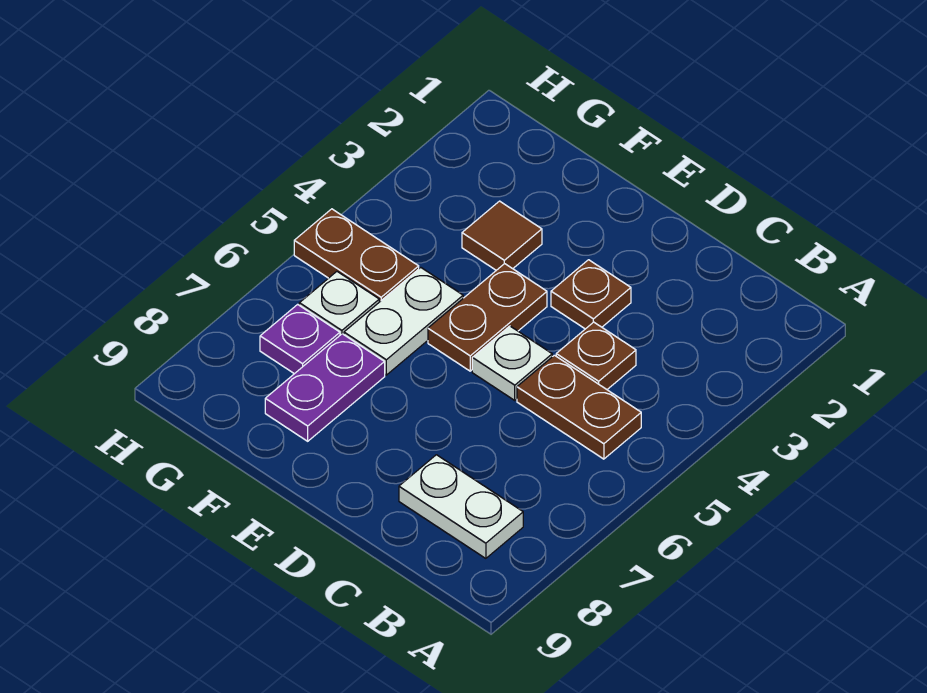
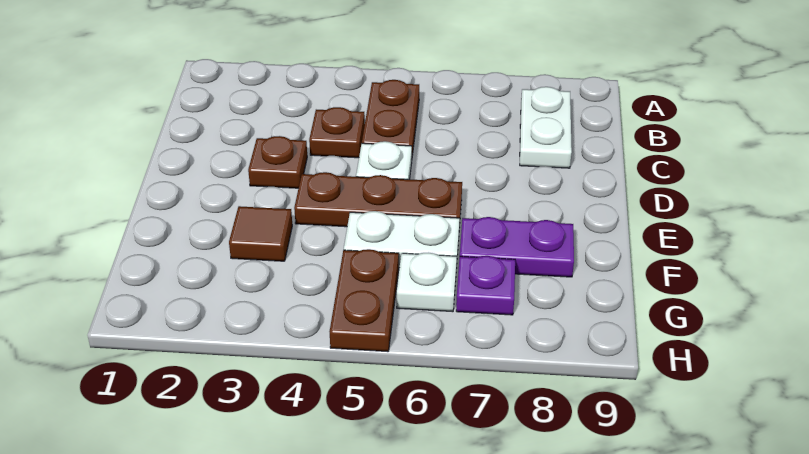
brown plate E4:E5 level 1 -> brown plate E4:E6 level 1

